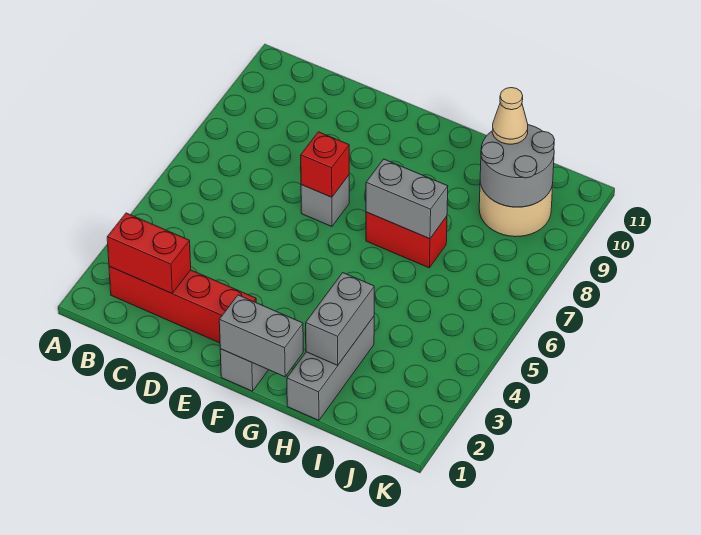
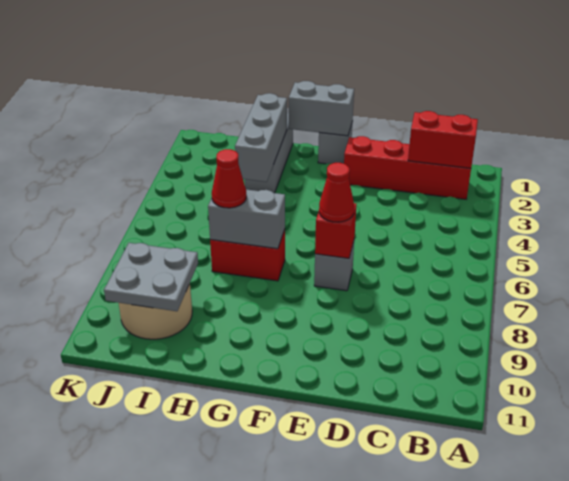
none -> red cone E7 level 3
grey brick H2:H3 level 2 -> grey brick H2:H4 level 2
none -> red cone H7 level 3
grey round brick I9:J10 level 2 -> grey plate I9:J10 level 2
tan cone I10 level 3 -> none

